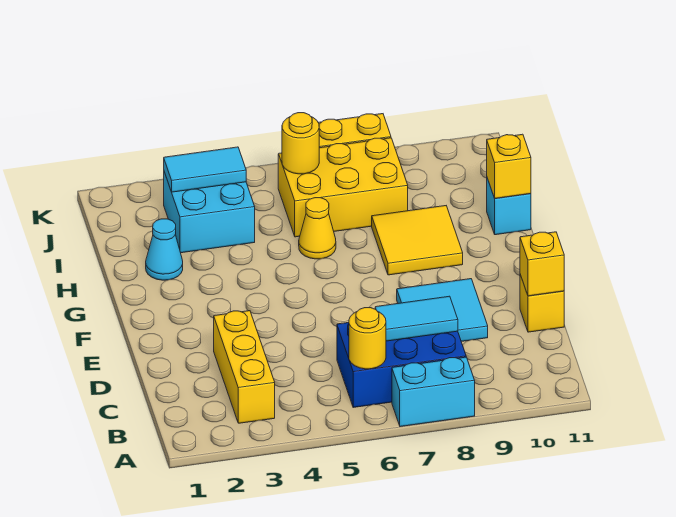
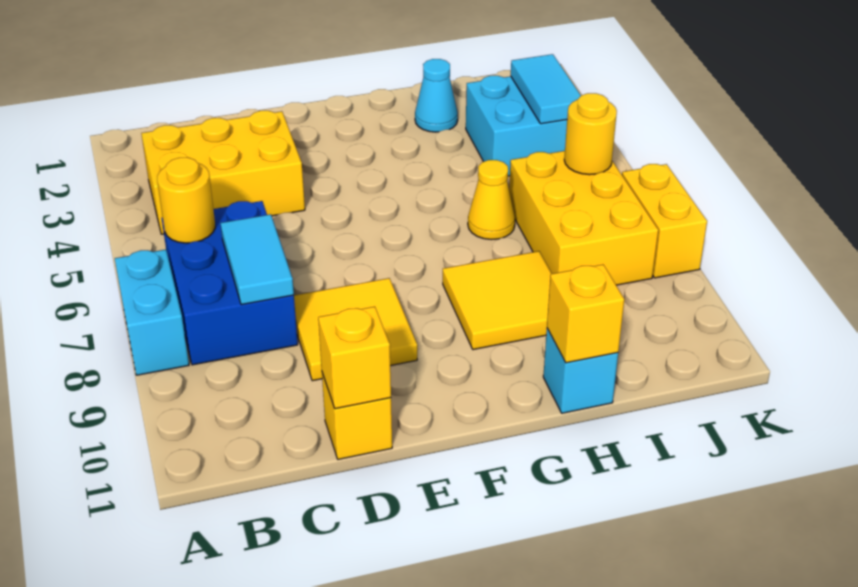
yellow brick B3:D3 level 1 -> yellow brick B3:D4 level 1
cyan tile D8:E9 level 1 -> yellow tile D8:E9 level 1

